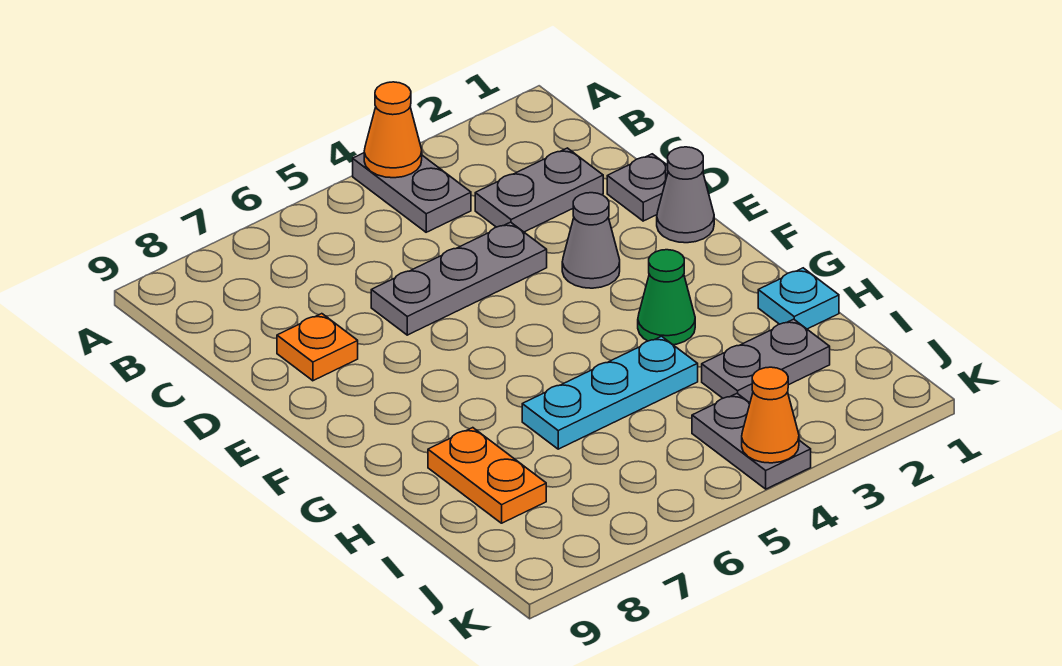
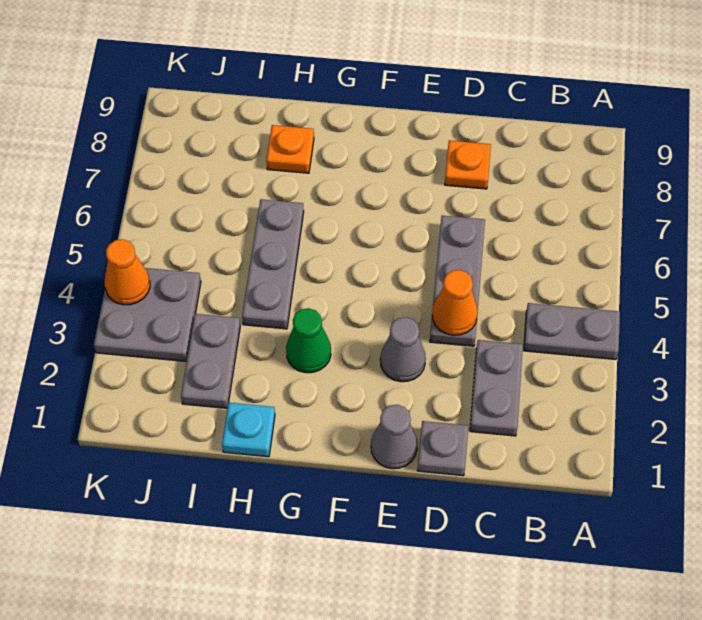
orange cone A4 level 2 -> orange cone D4 level 2
cyan plate H4:H6 level 1 -> grey plate H4:H6 level 1
orange plate H8:I8 level 1 -> orange plate H8 level 1
grey plate J4:K4 level 1 -> grey plate J3:K4 level 1

